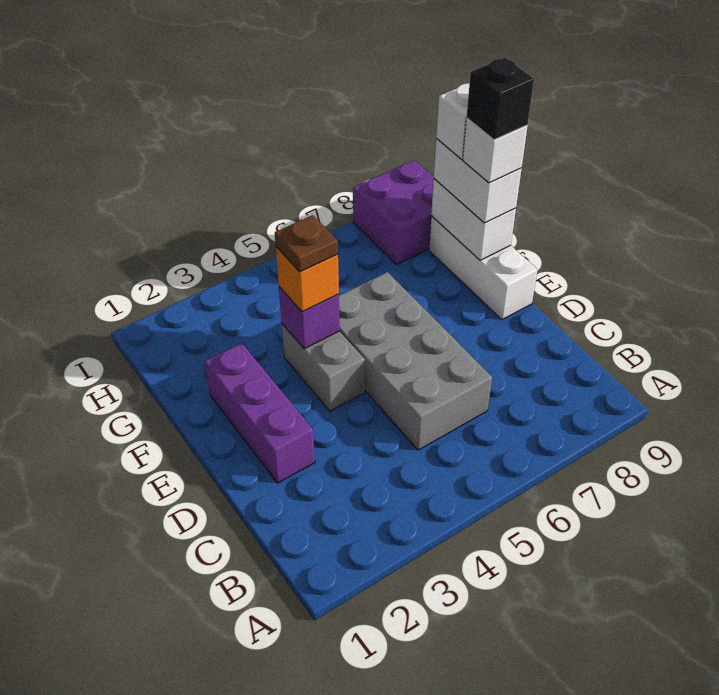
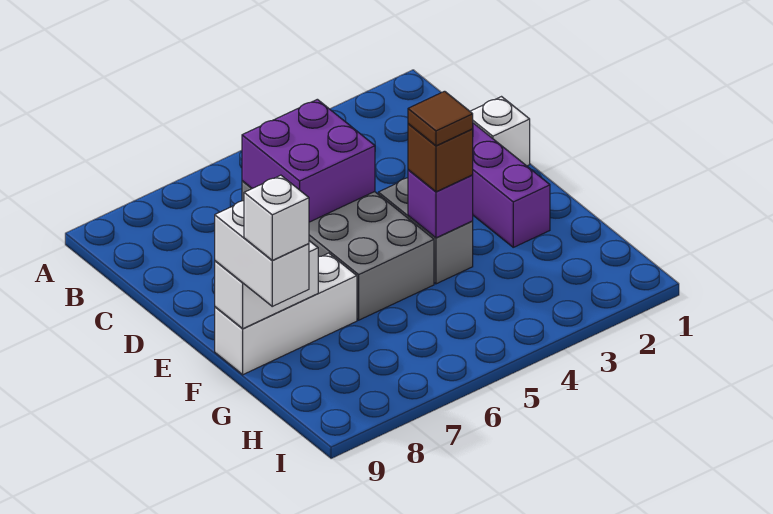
white brick E9:G9 level 1 -> white brick F7:F9 level 1
orange brick F4 level 3 -> brown brick F4 level 3
brown plate F4 level 4 -> brown tile F4 level 4
white brick F9:G9 level 2 -> white brick F8:F9 level 2
white brick F9 level 4 -> white brick D1 level 1
black brick F9 level 5 -> none
purple brick H8:I9 level 1 -> purple brick C5:D6 level 2

